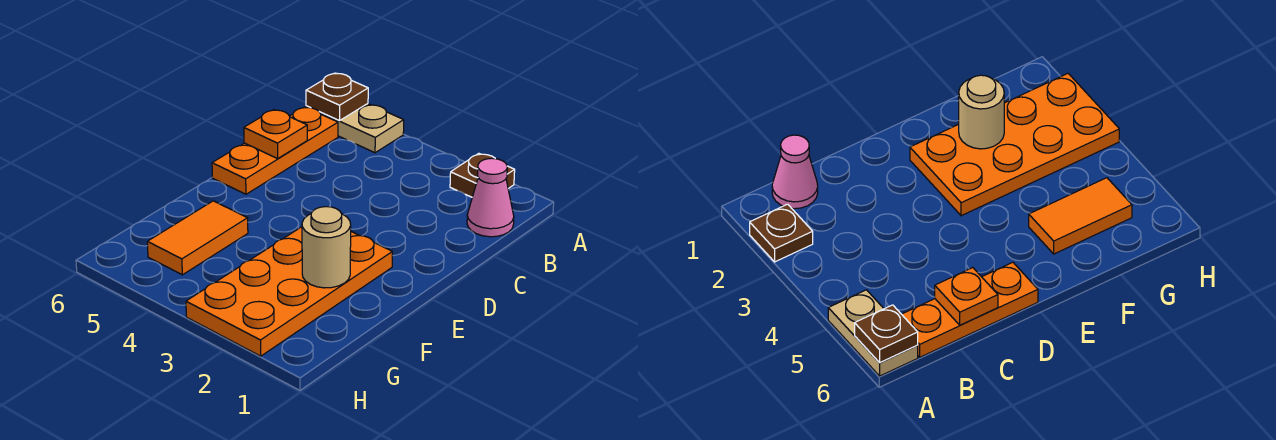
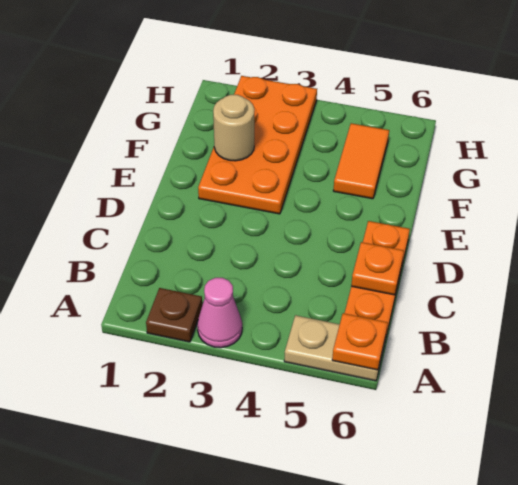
brown plate A6 level 2 -> orange plate A6 level 2
pink cone B1 level 1 -> pink cone A3 level 1

